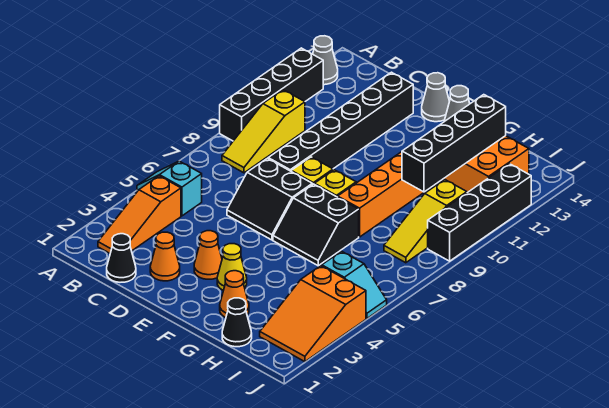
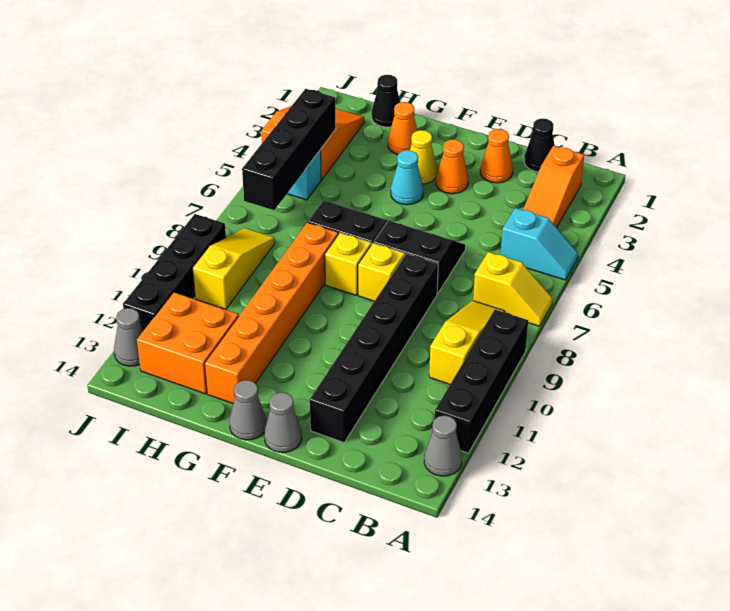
none -> yellow slope A7:B7 level 1 top B
orange slope B2:B4 level 1 top 4 -> orange slope B2:B4 level 1 top 2
none -> cyan cone F4 level 1
black brick H10:H13 level 2 -> black brick I4:I7 level 2
none -> grey cone J13 level 1

